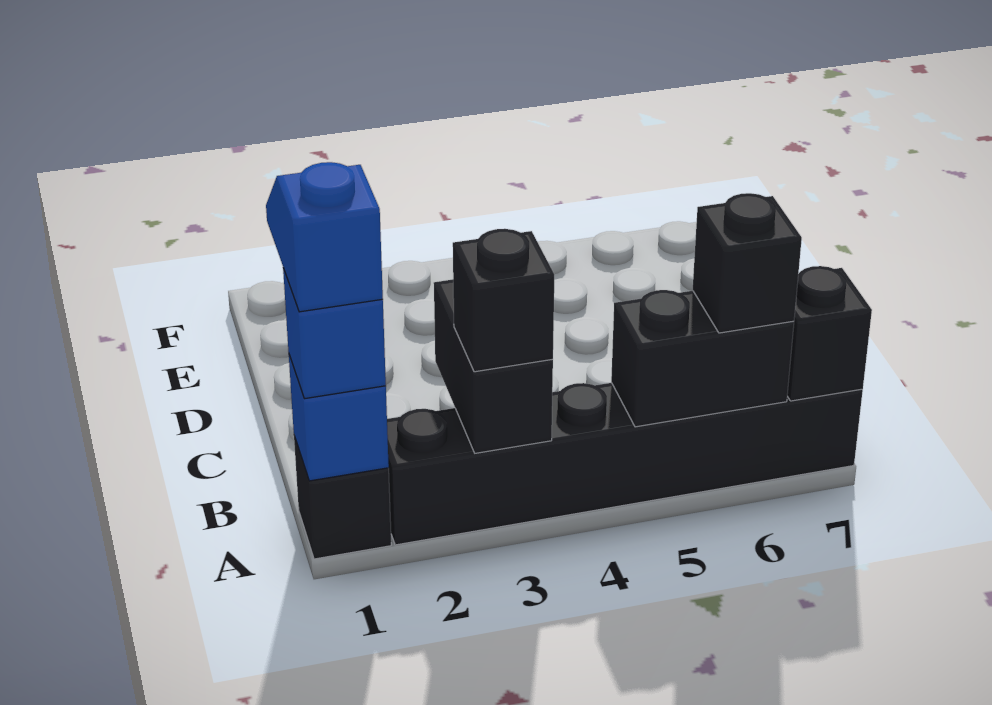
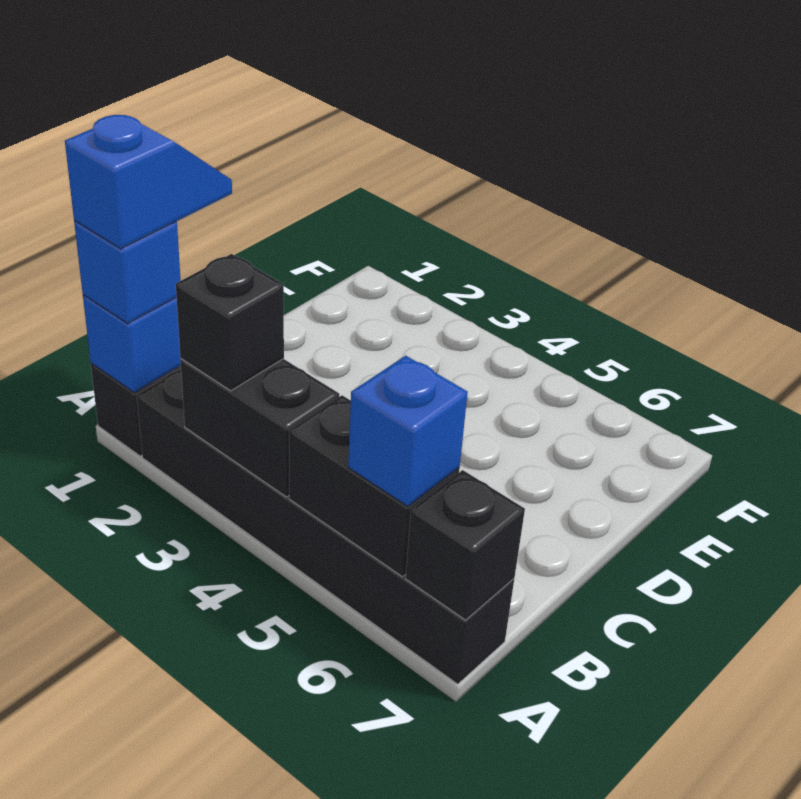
black brick A3:B3 level 2 -> black brick A3:A4 level 2
black brick A6 level 3 -> blue brick A6 level 3

